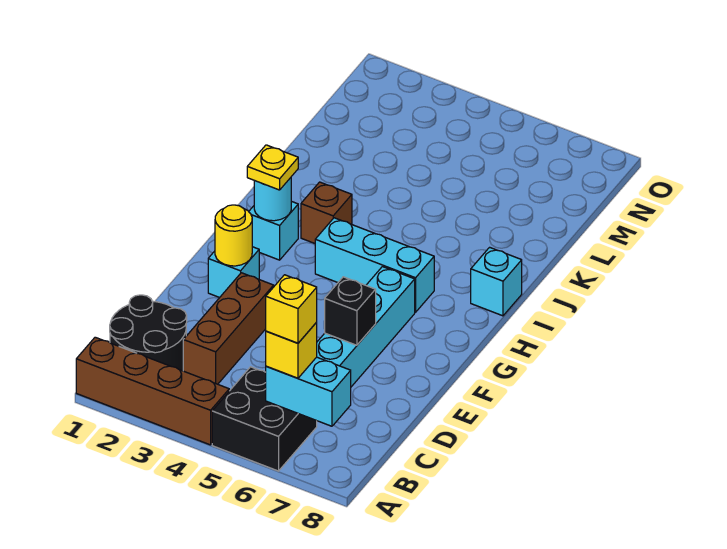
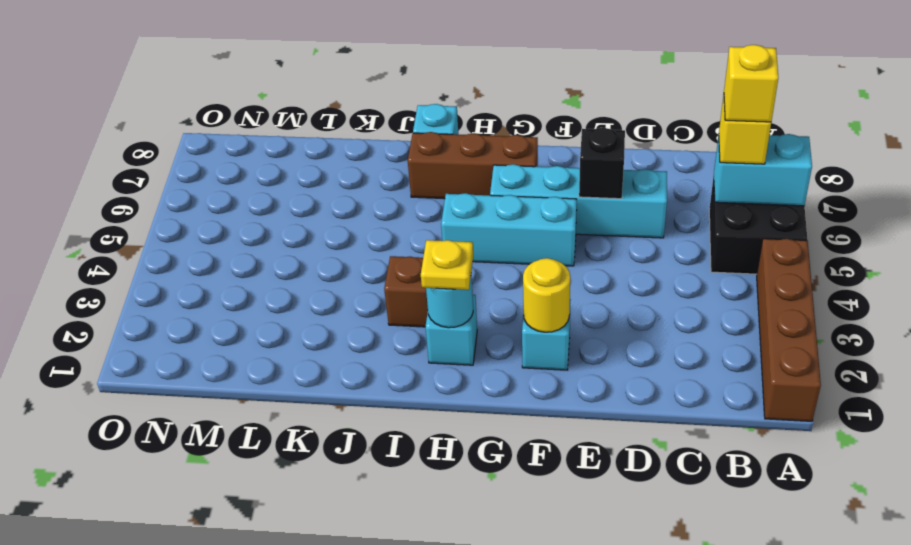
black round brick B1:C2 level 1 -> none
cyan brick B6:B7 level 2 -> cyan brick A6:B6 level 2
brown brick C3:E3 level 1 -> brown brick G7:I7 level 1
cyan brick H4:H6 level 1 -> cyan brick F5:H5 level 1

